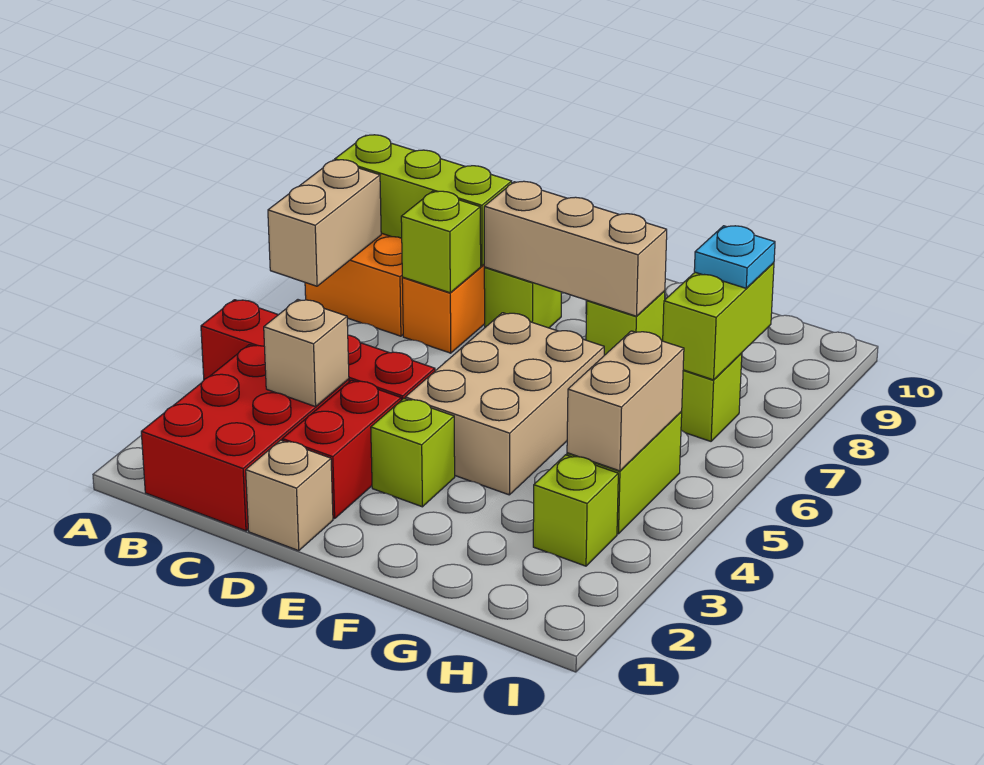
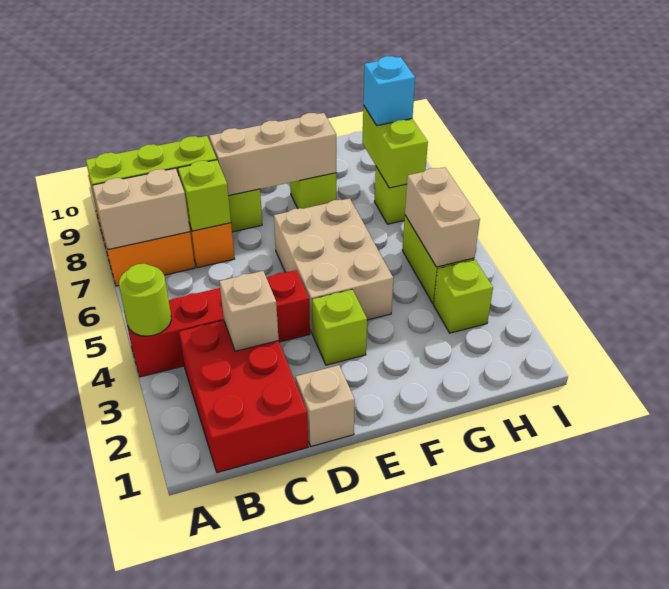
none -> lime round brick A4 level 2
tan brick A6:A7 level 2 -> tan brick A7:B7 level 2
red brick D2:D3 level 1 -> none
cyan plate H8 level 3 -> cyan brick H8 level 3

